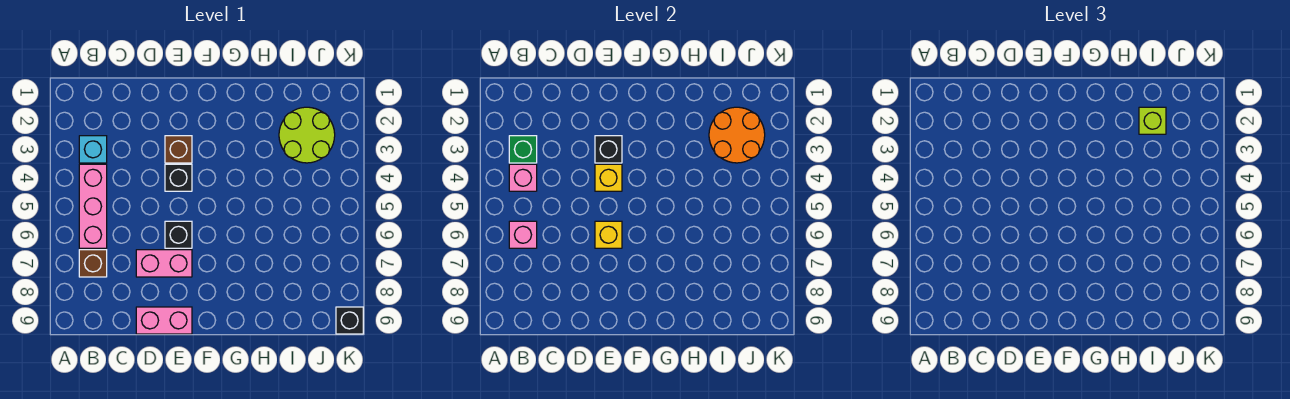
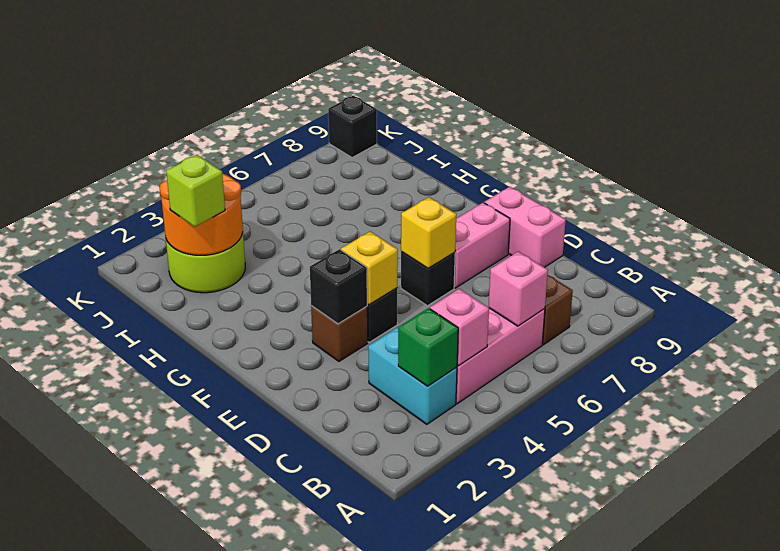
cyan brick B3 level 1 -> cyan brick B3:C3 level 1
pink brick D7:E7 level 1 -> pink brick E7:E8 level 1

